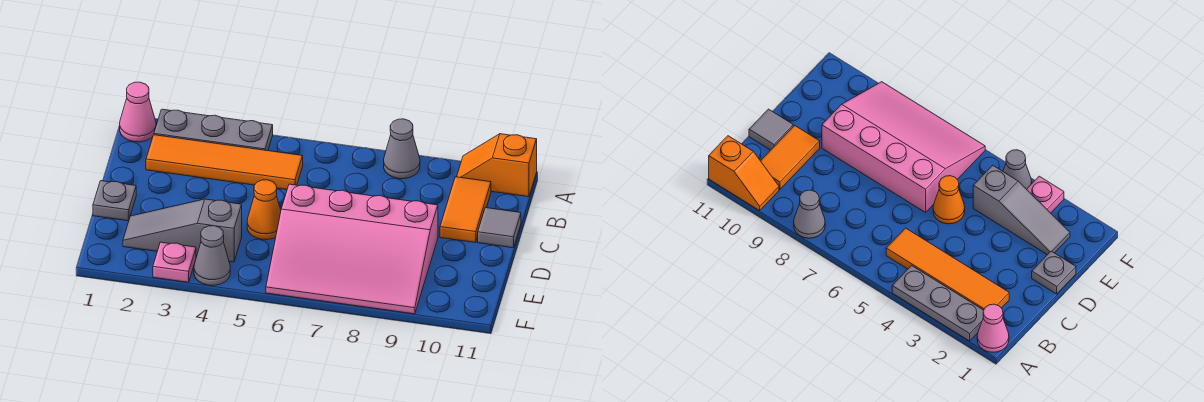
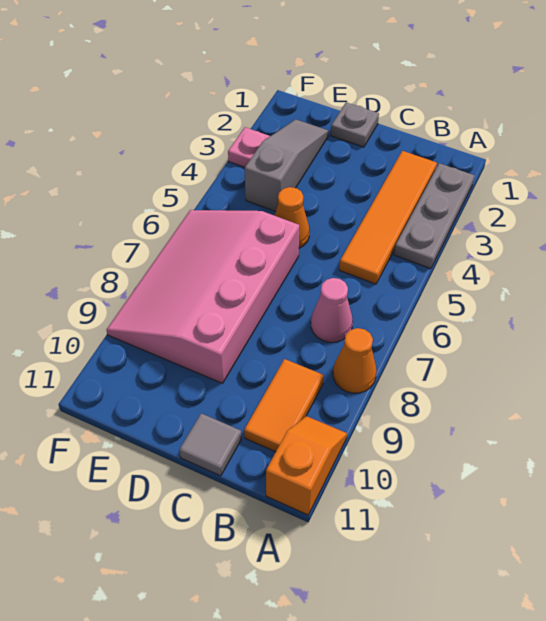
pink cone A1 level 1 -> pink cone B7 level 1
grey cone A8 level 1 -> orange cone A8 level 1
orange tile B10:C10 level 1 -> orange tile B9:B10 level 1
grey cone F4 level 1 -> none

